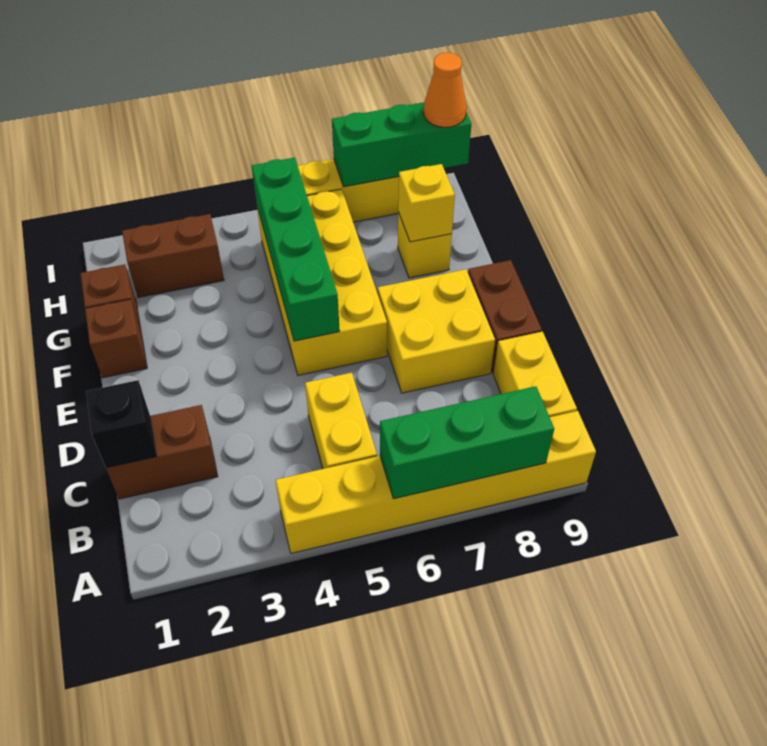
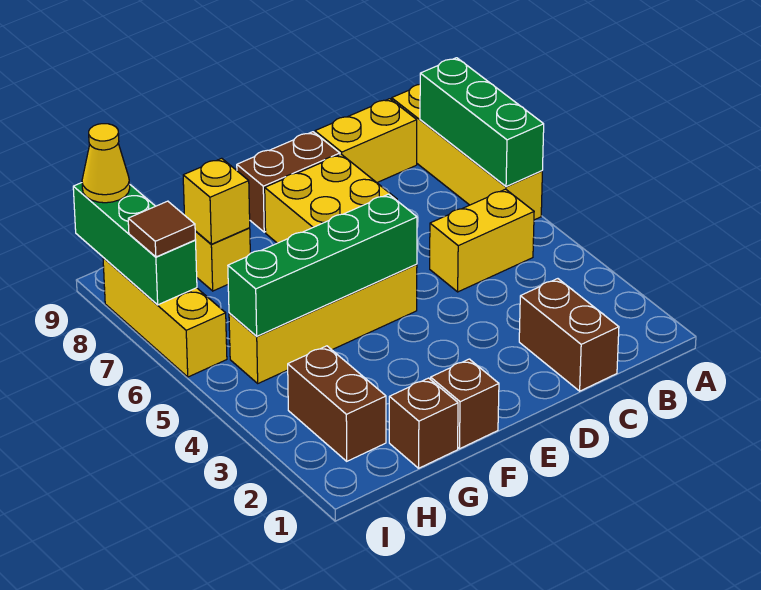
yellow brick A4:A9 level 1 -> yellow brick A6:A9 level 1
black brick C1 level 2 -> none
yellow brick E5:H6 level 1 -> yellow brick E5:H5 level 1
none -> brown tile I7 level 3
orange cone I9 level 3 -> yellow cone I9 level 3

